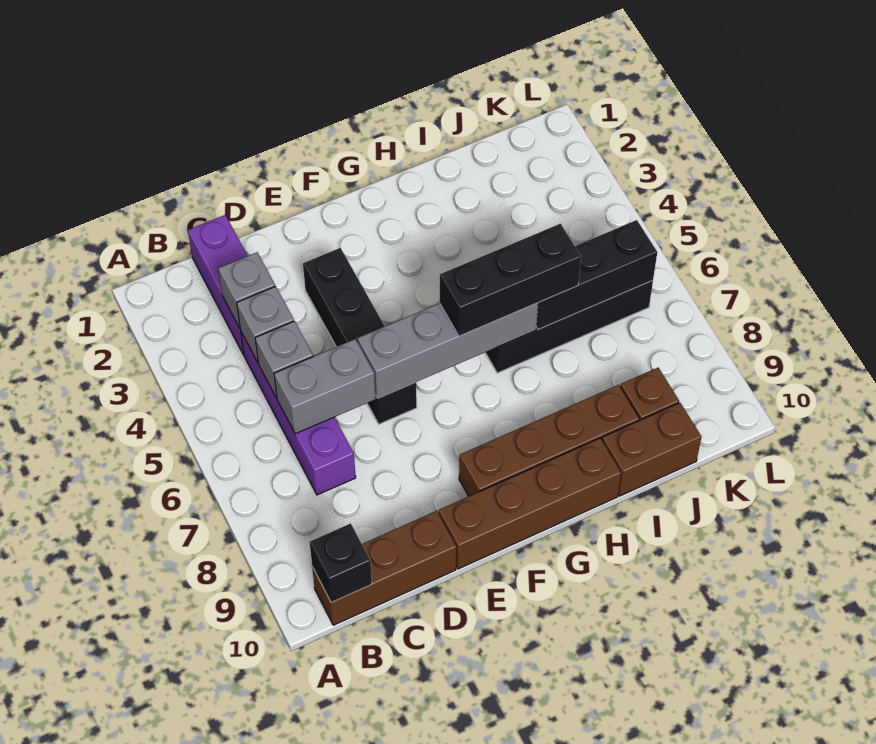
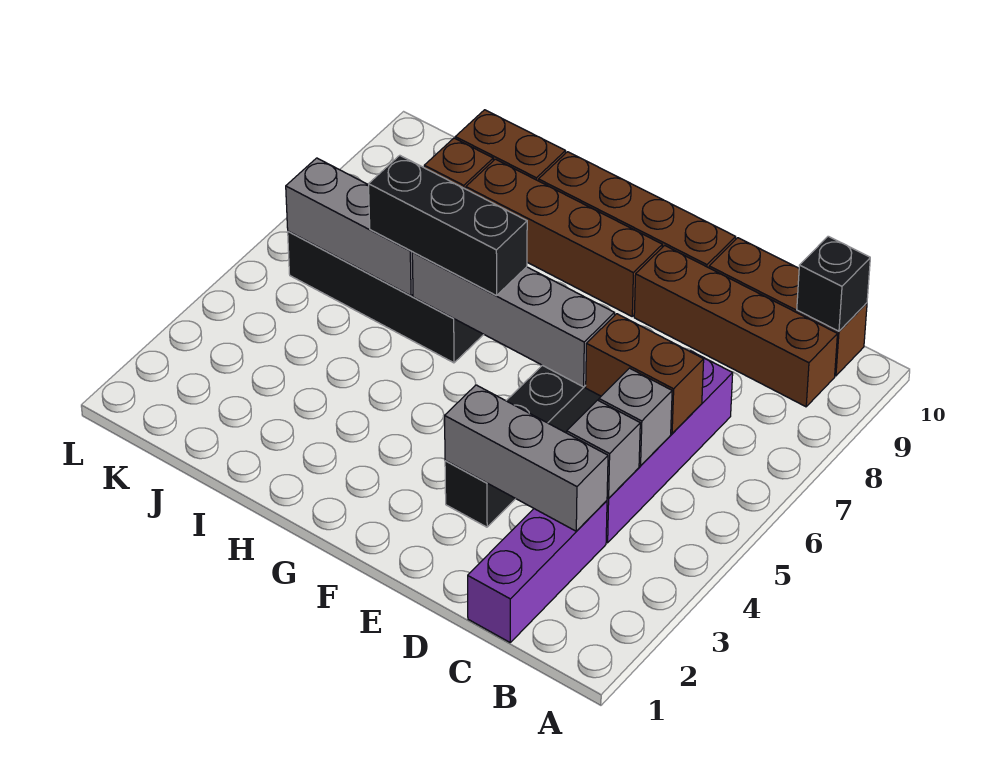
none -> brown brick B9:E9 level 1
grey brick C3 level 2 -> grey brick C3:E3 level 2
grey brick C6:D6 level 2 -> brown brick C6:D6 level 2
black brick I6:K6 level 2 -> grey brick I6:K6 level 2

